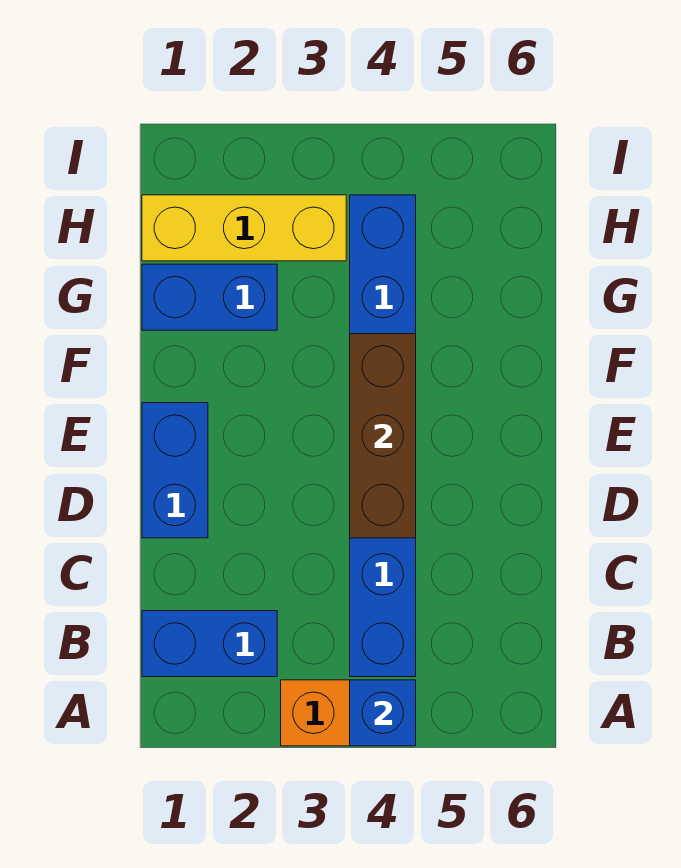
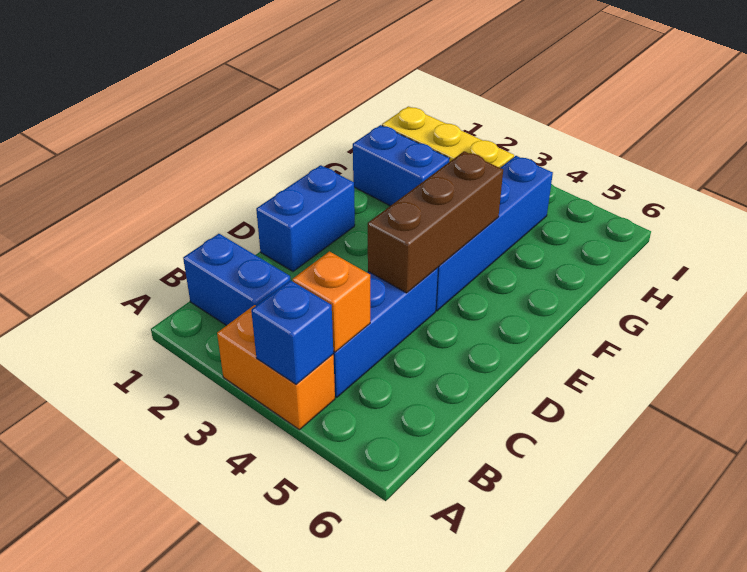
none -> orange brick B4 level 2

